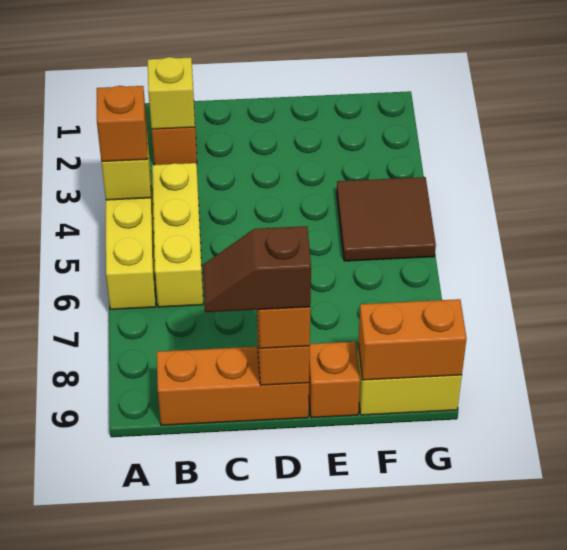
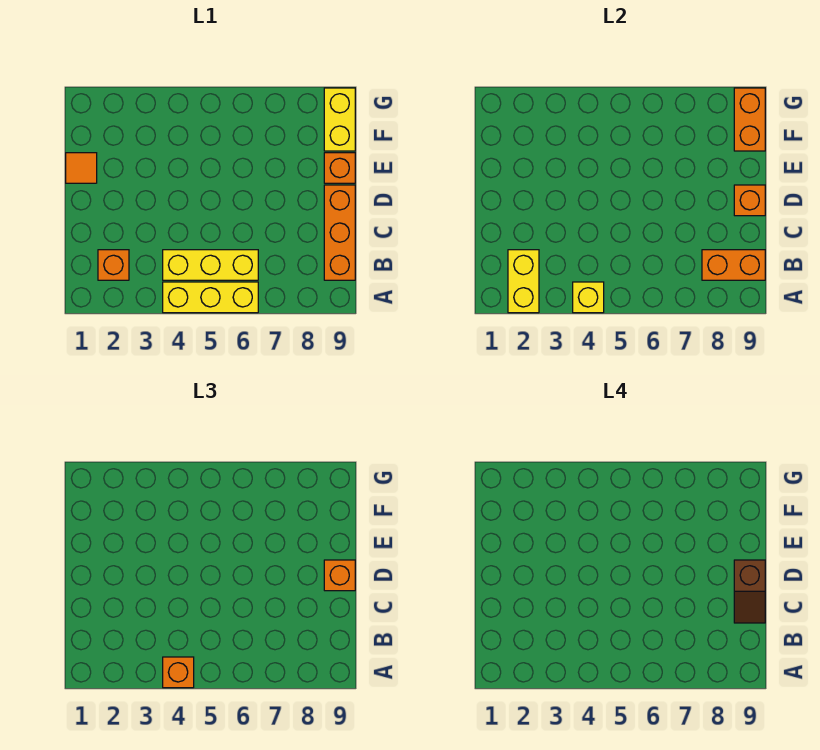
yellow brick B2 level 2 -> yellow brick A2:B2 level 2
none -> orange brick B8:B9 level 2
none -> orange tile E1 level 1
brown tile F4:G5 level 1 -> none

